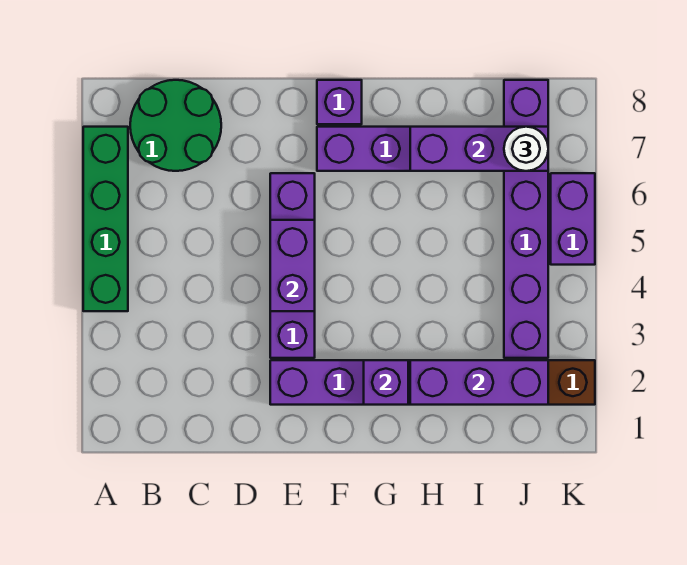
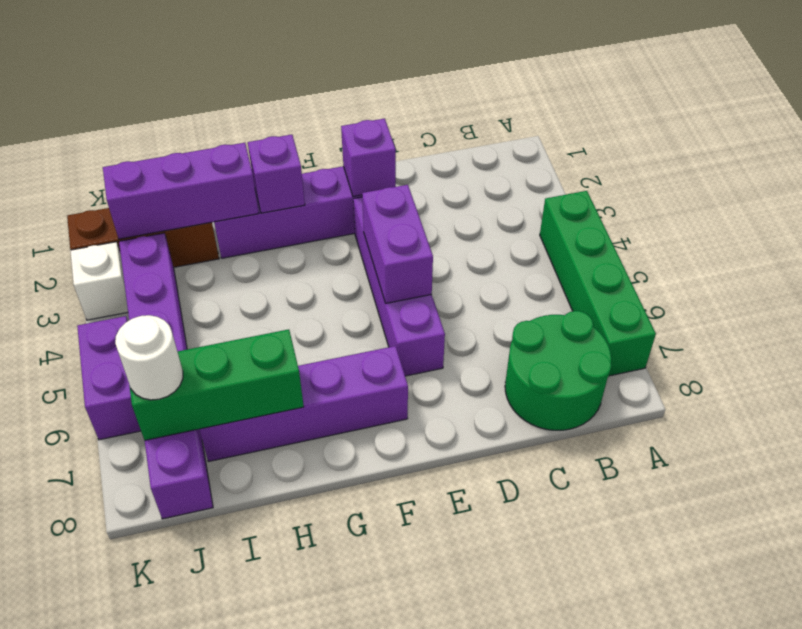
purple brick F8 level 1 -> purple brick E2 level 2
purple brick H7:J7 level 2 -> green brick H7:J7 level 2
none -> white brick K3 level 1

